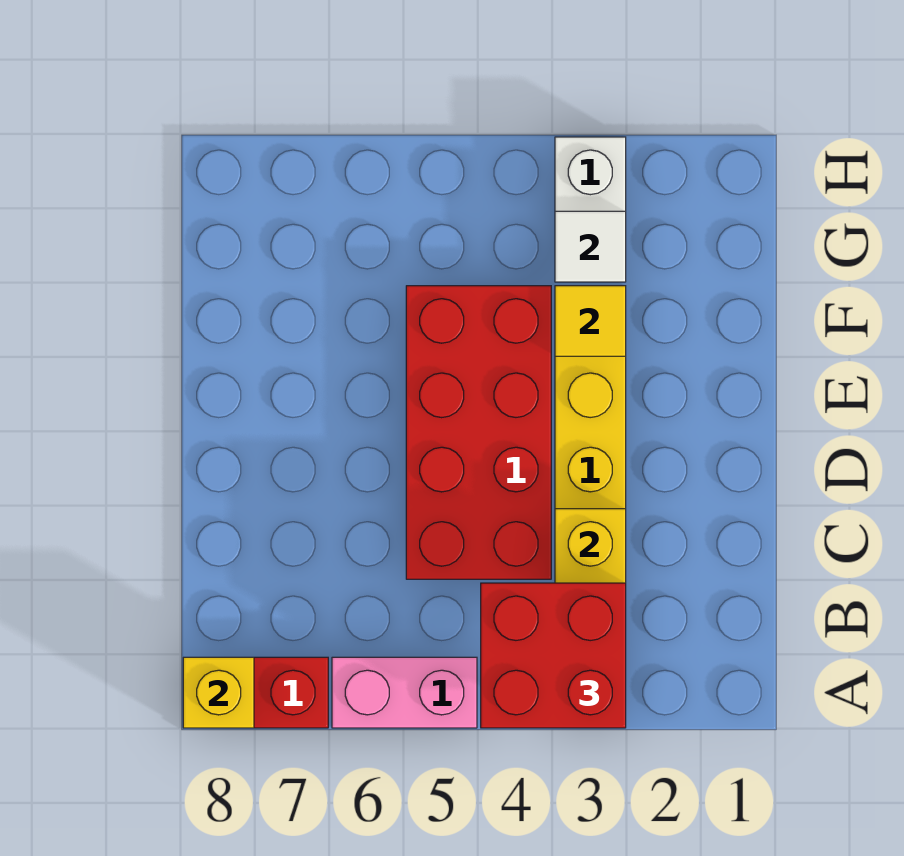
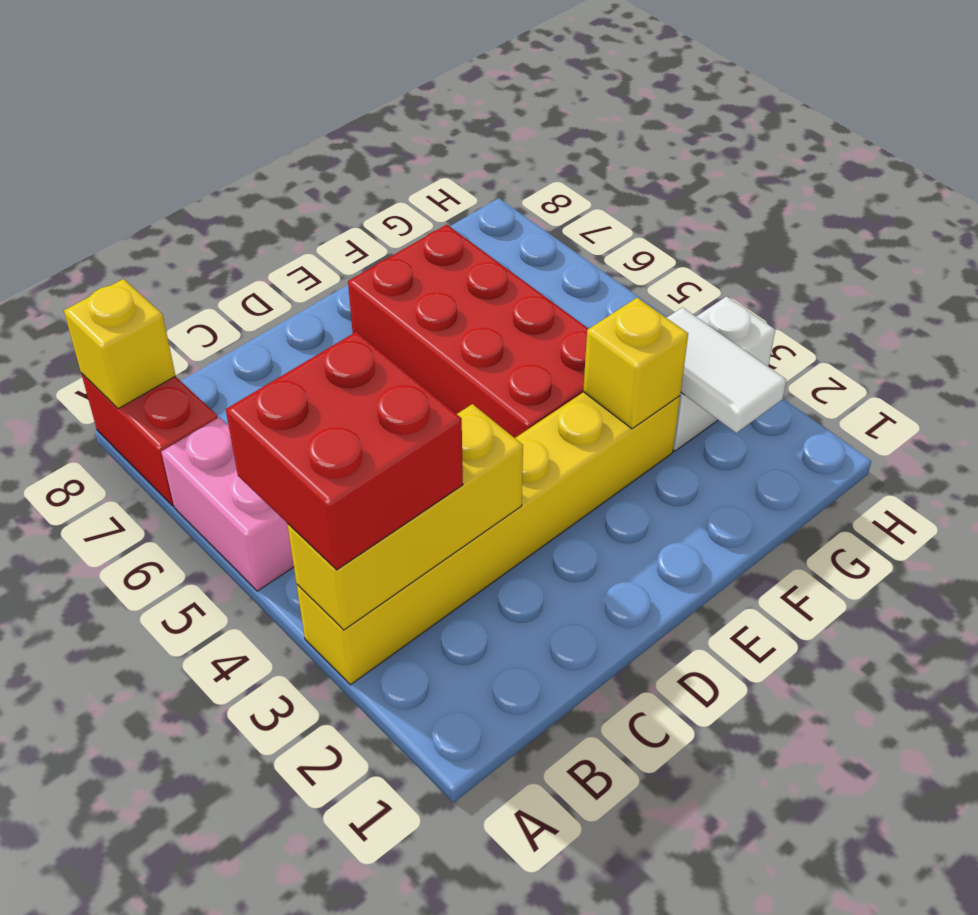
red brick C4:F5 level 1 -> red brick E4:F7 level 1
yellow tile F3 level 2 -> yellow brick F3 level 2
white tile G3 level 2 -> white tile G2:G3 level 2

